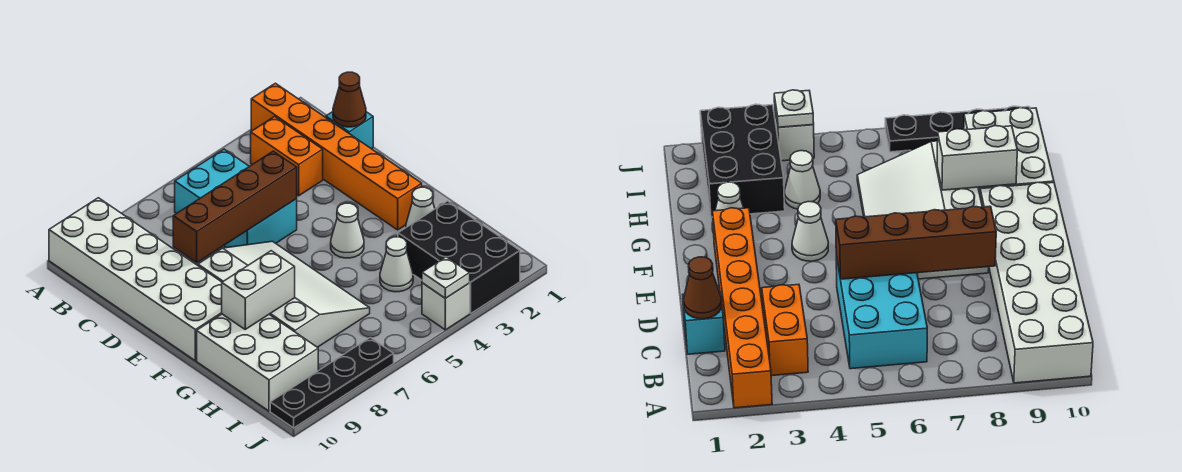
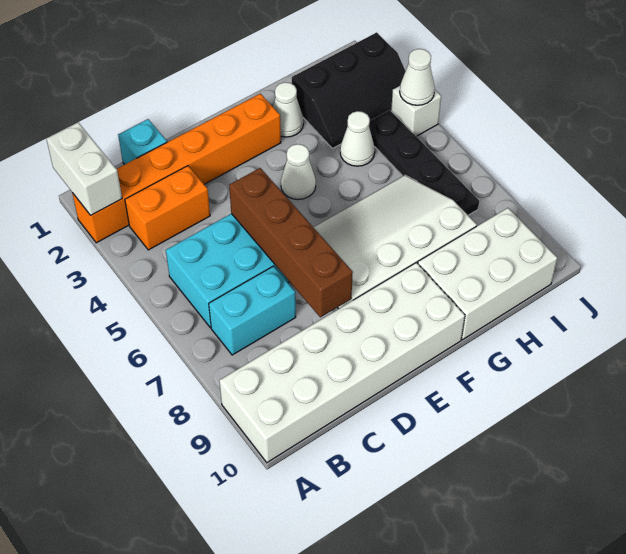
none -> cyan brick B7:C7 level 1
brown cone C1 level 2 -> none
white brick G8:G9 level 2 -> white brick A1:A2 level 2
black brick H2:J3 level 1 -> black slope H2:J3 level 1 top 2
white plate J4 level 2 -> white cone J4 level 2
black plate J7:J10 level 1 -> black plate I4:I7 level 1

